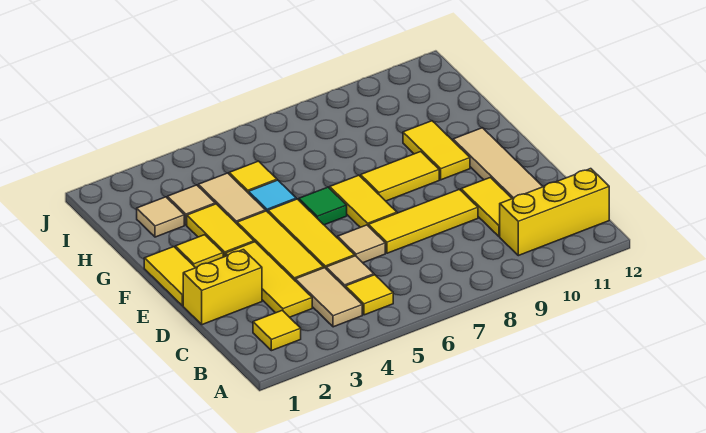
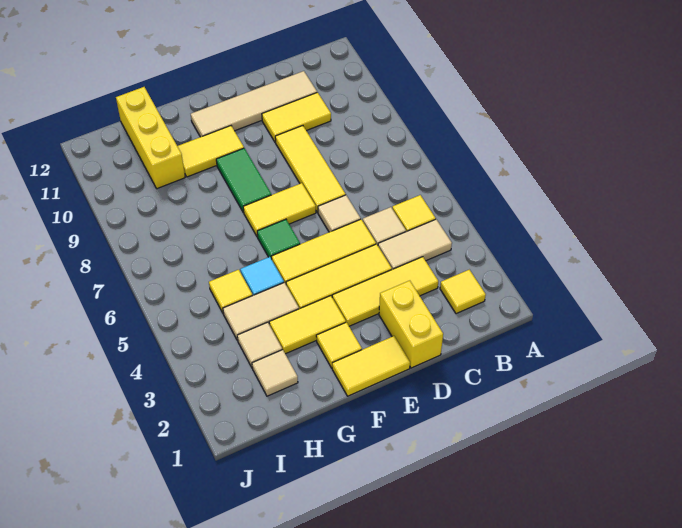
yellow brick B10:B12 level 1 -> yellow brick H10:H12 level 1
yellow tile F8:F9 level 1 -> green tile F8:F9 level 1

